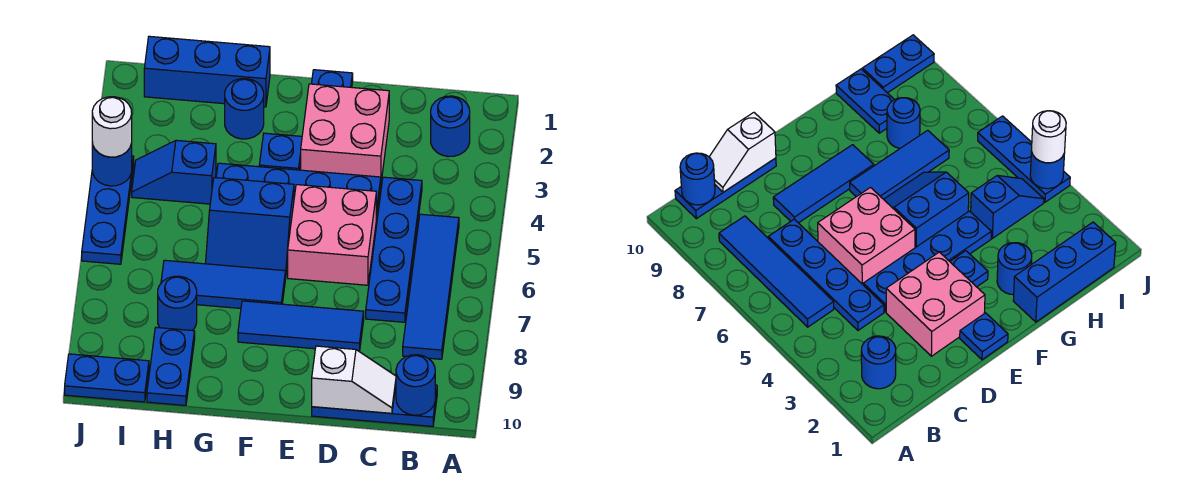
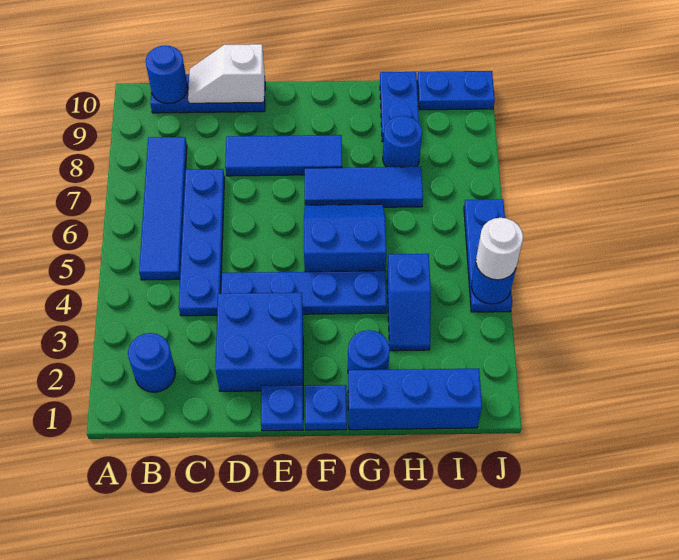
pink brick D2:E3 level 1 -> blue brick D2:E3 level 1
pink brick D5:E6 level 1 -> none
blue plate F3 level 1 -> blue plate F1 level 1
blue slope H4:I4 level 1 top H -> blue slope H3:H4 level 1 top 4

